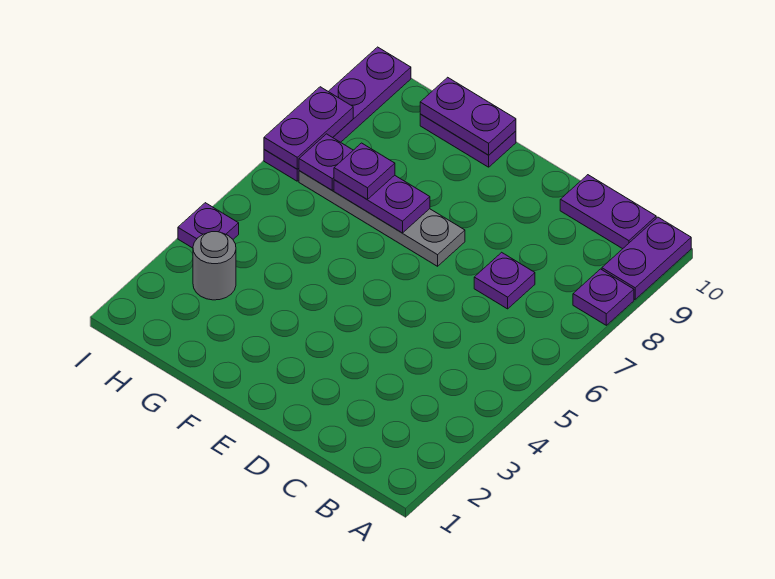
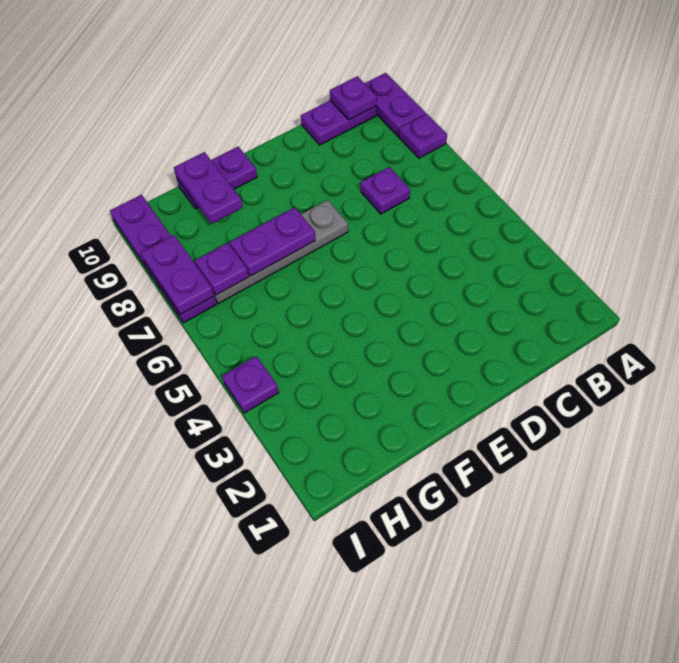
purple plate F10:G10 level 2 -> purple plate G9:G10 level 2
purple plate G7 level 3 -> purple plate B10 level 2
grey round brick H3 level 1 -> none

